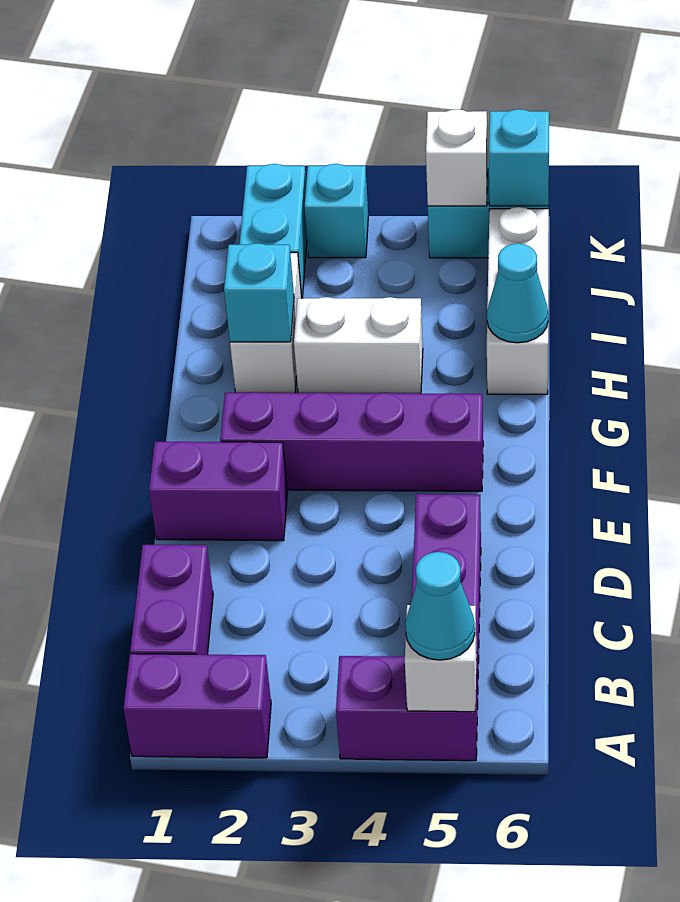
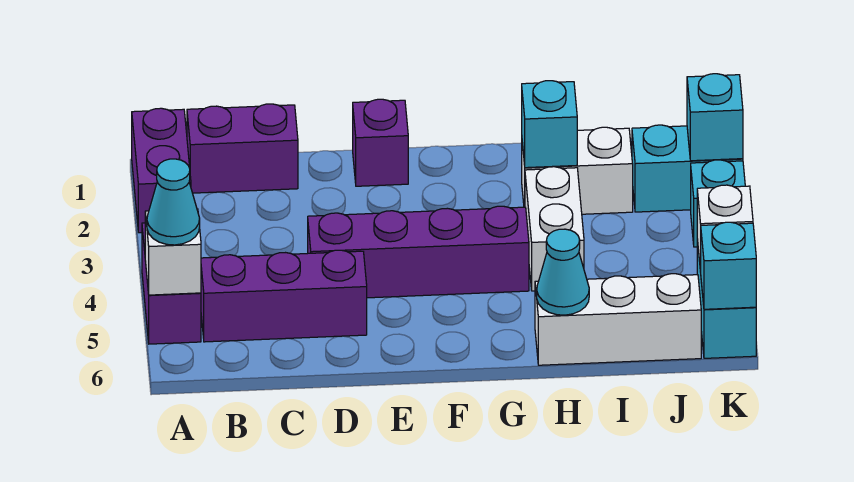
purple brick E1:E2 level 1 -> purple brick E1 level 1
purple brick F2:F5 level 1 -> purple brick D4:G4 level 1
none -> cyan brick K2 level 2

